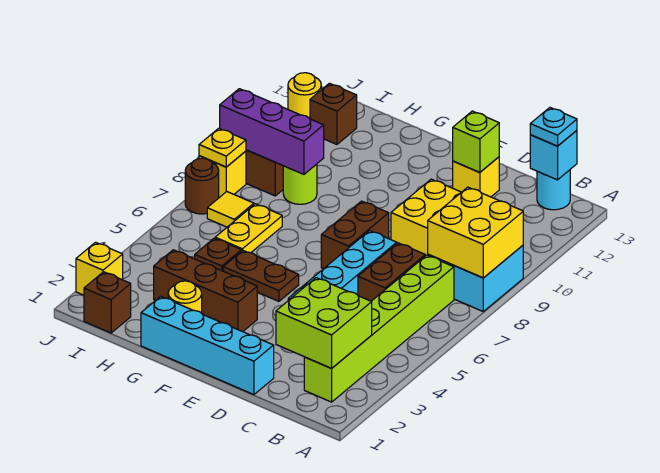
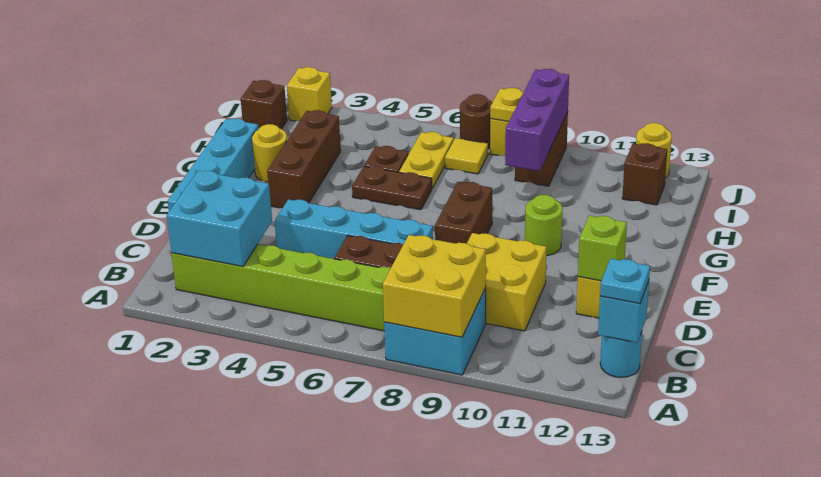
lime brick B2:C3 level 2 -> cyan brick B2:C3 level 2
brown brick E7:E8 level 1 -> brown brick E8:F8 level 1
brown plate F5:G5 level 1 -> brown plate G5:G6 level 1
yellow plate H6:H7 level 1 -> yellow plate H6:I6 level 1
lime round brick H9 level 1 -> lime round brick F10 level 1

